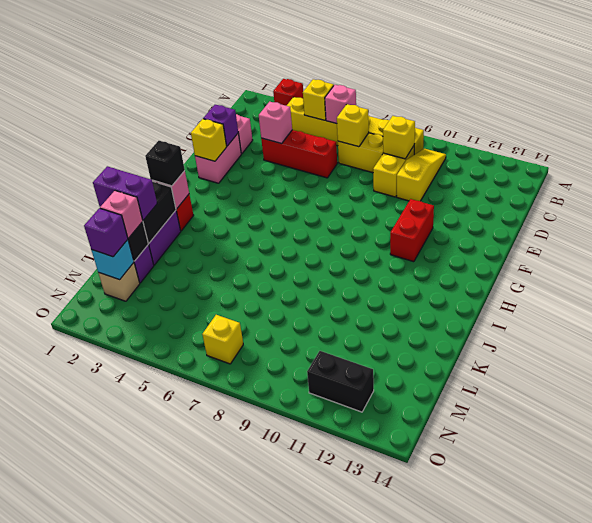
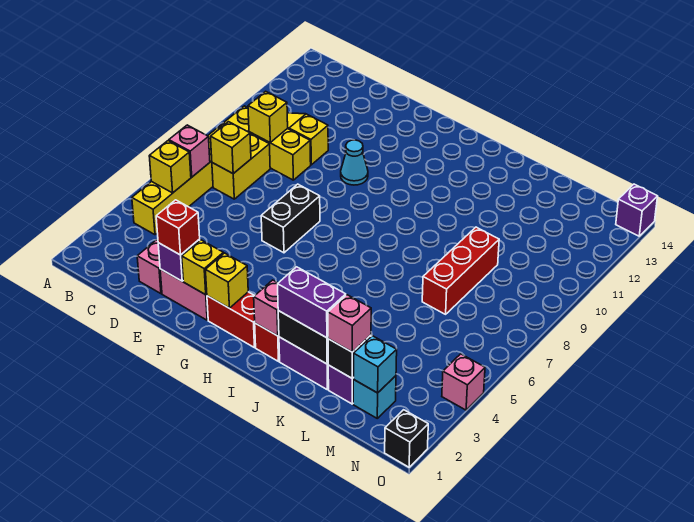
red brick A3 level 1 -> red brick E2 level 3
red brick D4:D6 level 1 -> red brick L7:L9 level 1
pink brick D4 level 2 -> pink brick O4 level 1
none -> cyan cone F10 level 1
red brick F11:G11 level 1 -> red brick G2:H2 level 1
black brick I2 level 3 -> black brick O1 level 1
purple brick K1:K2 level 3 -> purple brick J2:K2 level 3
tan brick M2 level 1 -> cyan brick M2 level 1
purple brick M2 level 3 -> purple brick O14 level 1
yellow brick N7 level 1 -> yellow brick G2 level 2
black brick N11:N12 level 1 -> black brick F6:F7 level 1

